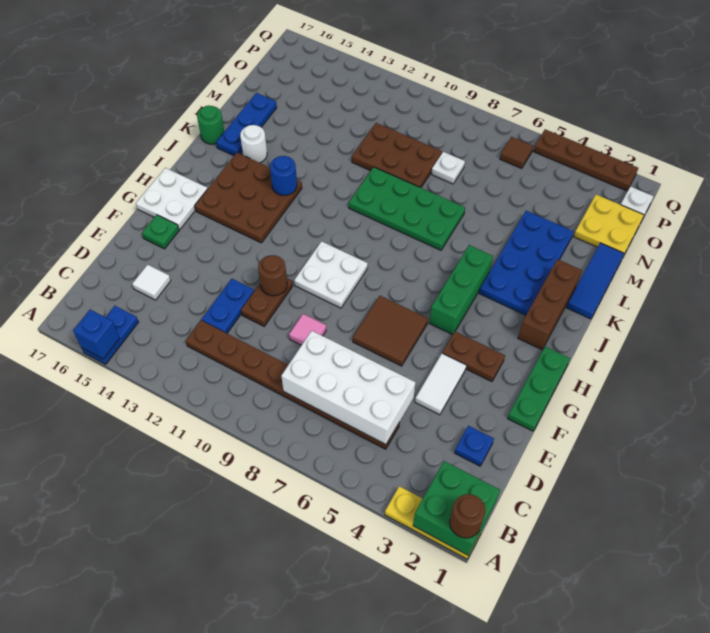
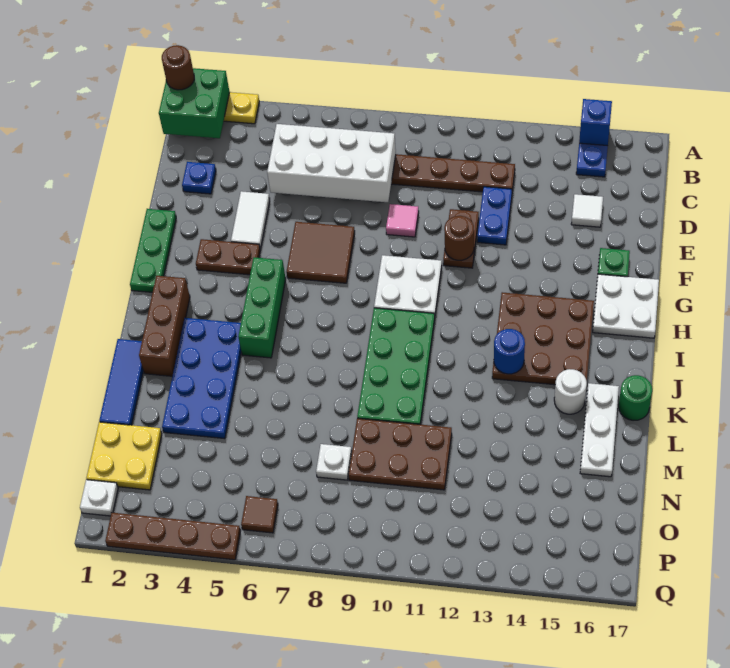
green plate K7:L10 level 1 -> green plate I9:L10 level 1
blue plate K16:M16 level 1 -> white plate K16:M16 level 1

